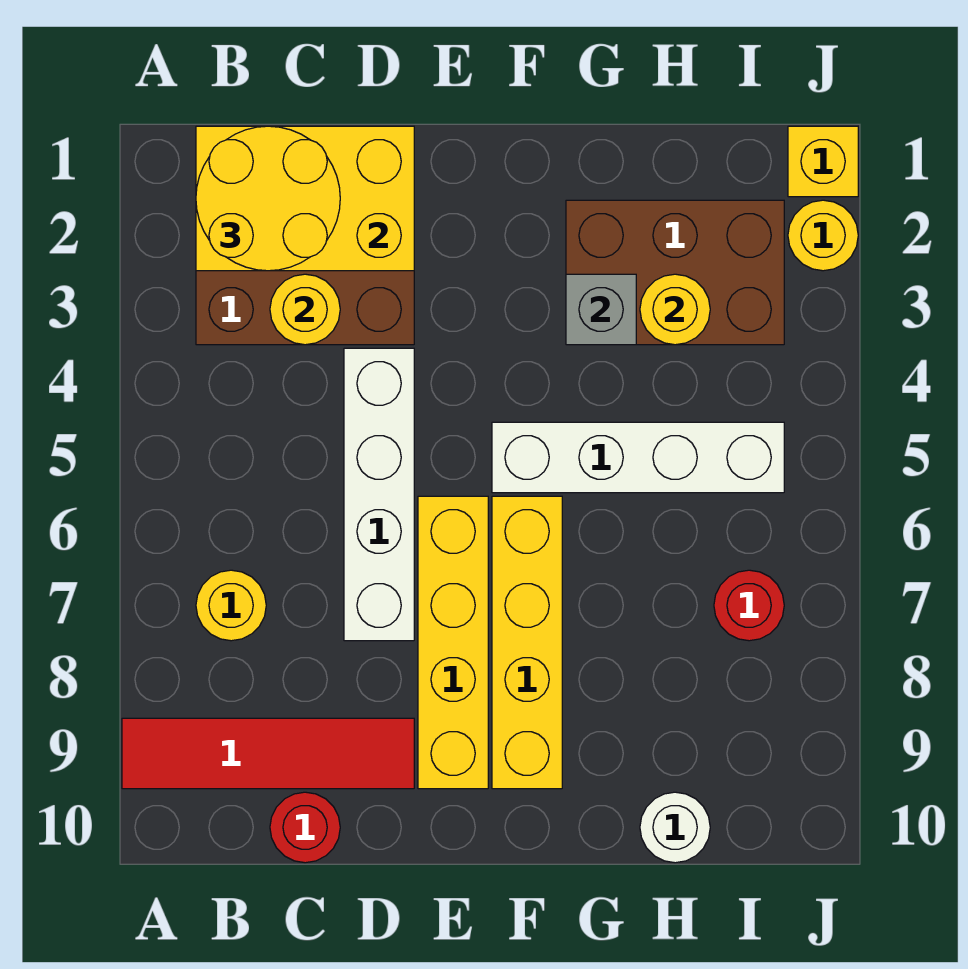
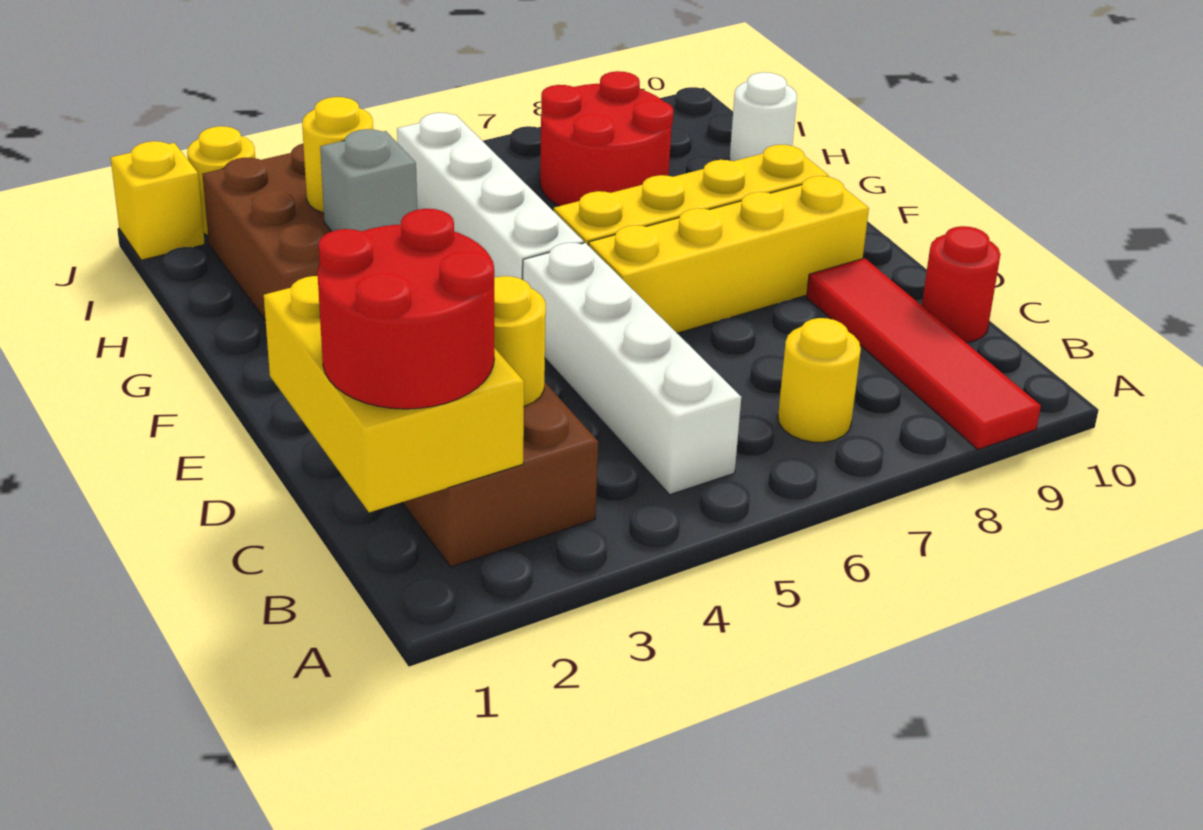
yellow round brick B1:C2 level 3 -> red round brick B1:C2 level 3
white brick D4:D7 level 1 -> white brick B5:E5 level 1
red round brick I7 level 1 -> red round brick H7:I8 level 1

